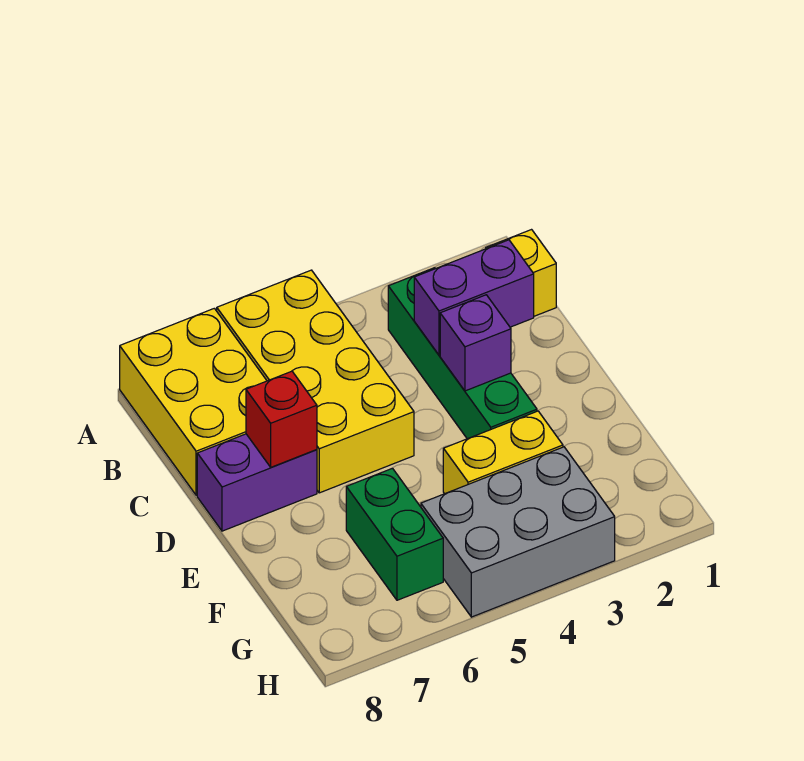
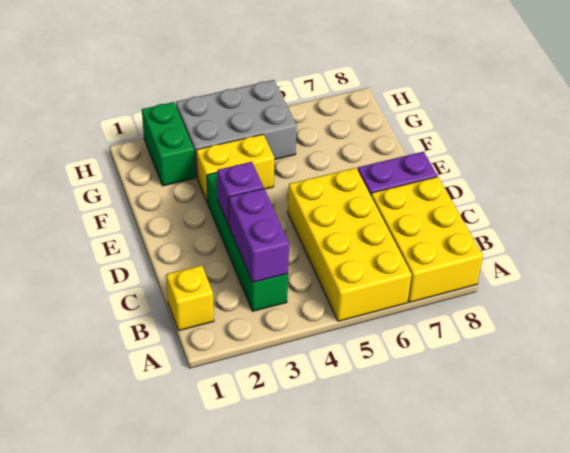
purple brick C2:C3 level 2 -> purple brick B3:C3 level 2
red brick D7 level 2 -> none
green brick F6:G6 level 1 -> green brick G2:H2 level 1

